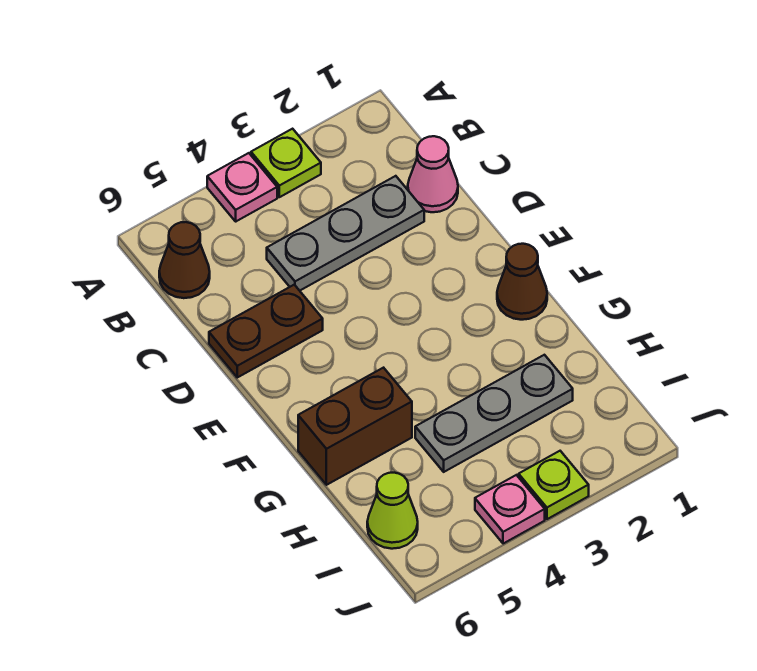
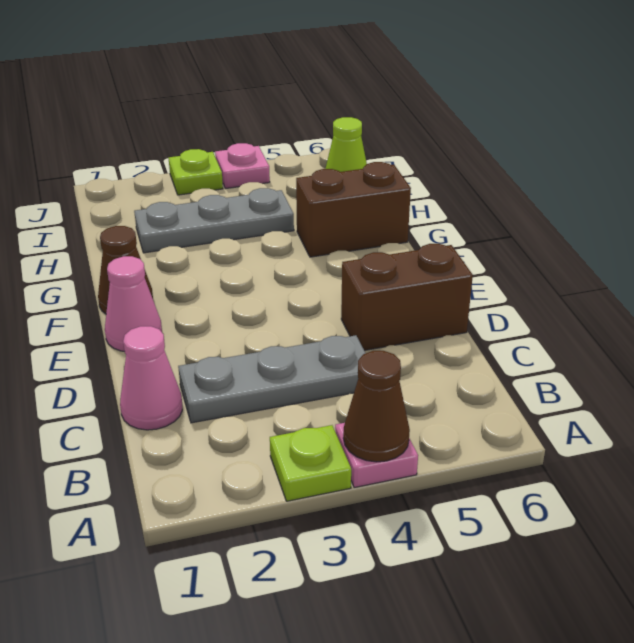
brown cone B6 level 1 -> brown cone A4 level 2
brown plate D5:D6 level 1 -> brown brick D5:D6 level 1
none -> pink cone E1 level 1

